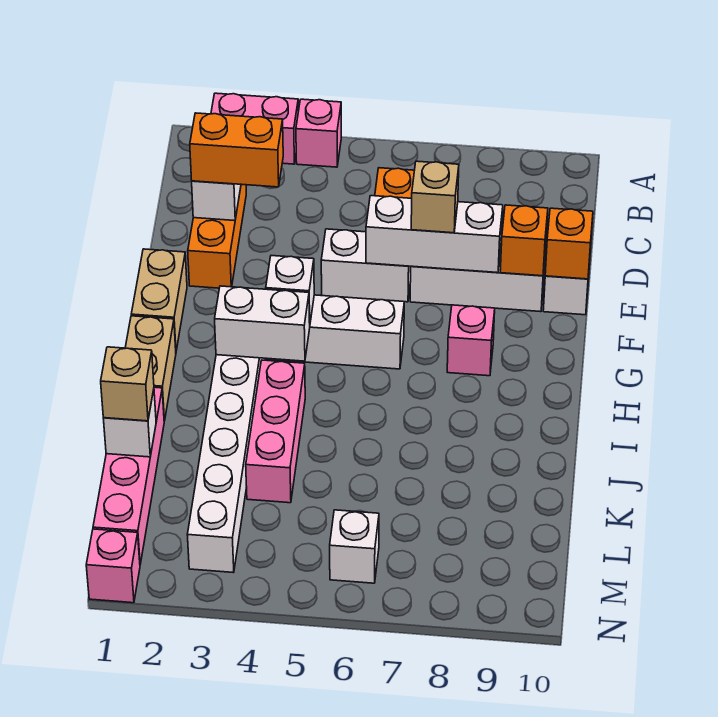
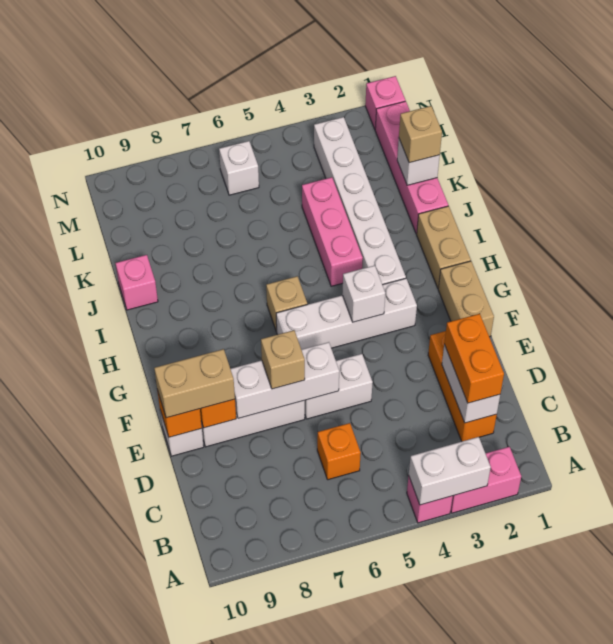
orange brick D2:D3 level 3 -> orange brick C2:D2 level 3
none -> tan brick E9:E10 level 3
pink brick G8 level 1 -> pink brick J10 level 1
white brick H3:H4 level 2 -> white brick A3:A4 level 2
none -> tan brick H6 level 1

